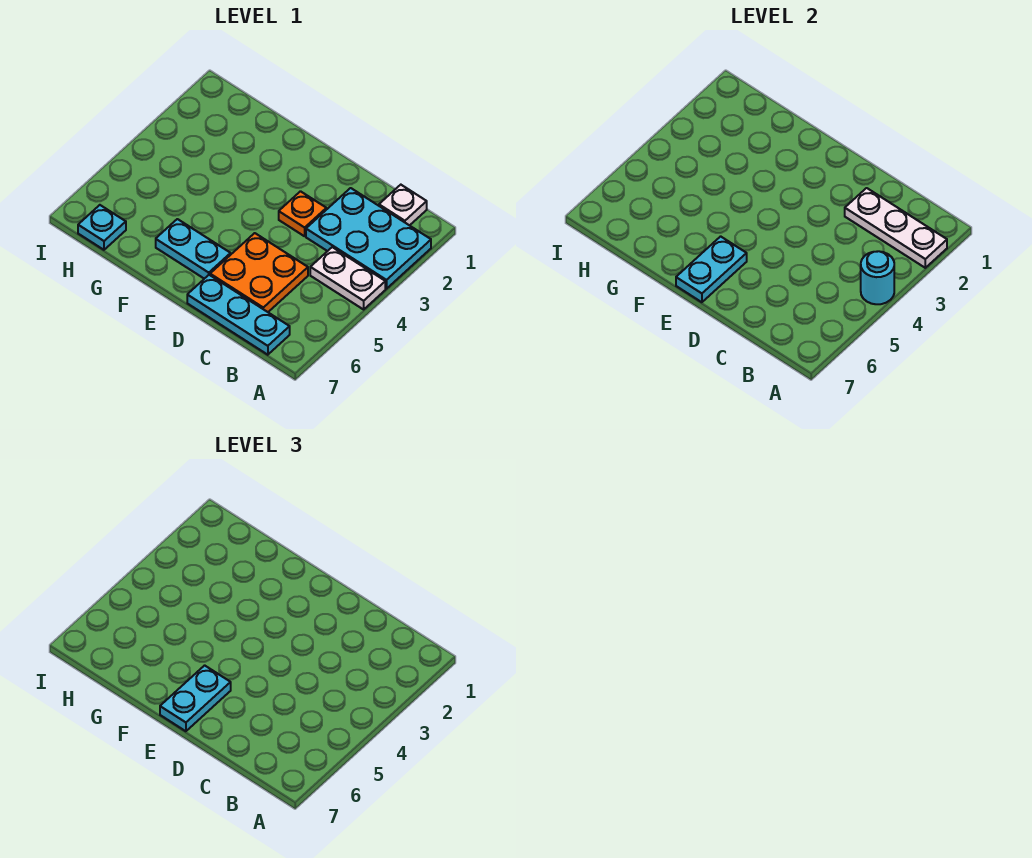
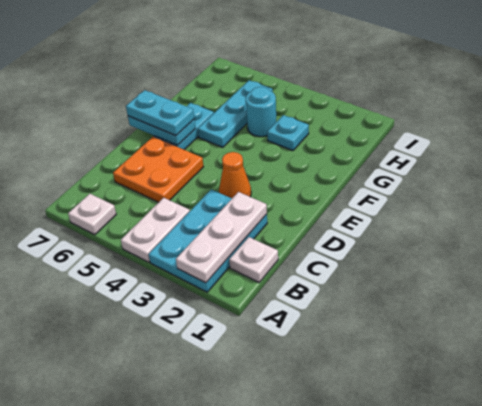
cyan round brick A4 level 2 -> cyan round brick G4 level 1
none -> white plate A6 level 1
cyan plate B7:D7 level 1 -> cyan plate F5:H5 level 1
orange plate D3 level 1 -> orange cone D3 level 1
cyan plate H7 level 1 -> cyan plate G3 level 1

